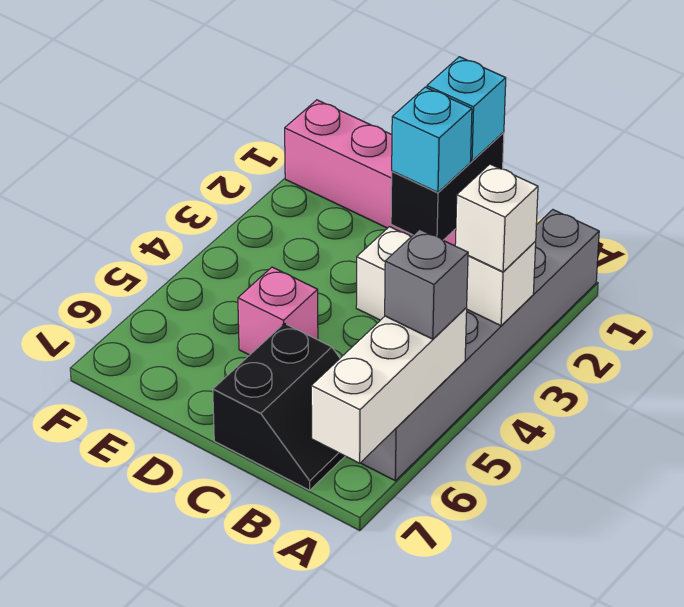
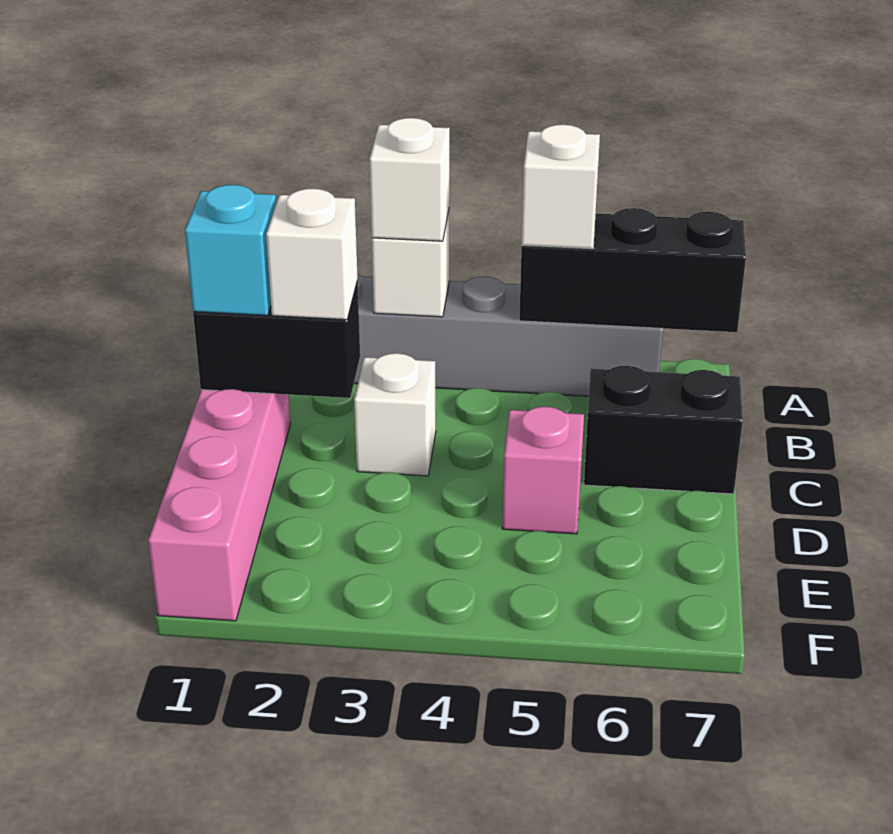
white brick A5:A7 level 2 -> black brick A5:A7 level 2
grey brick A5 level 3 -> white brick A5 level 3
cyan brick C2 level 3 -> white brick C2 level 3

